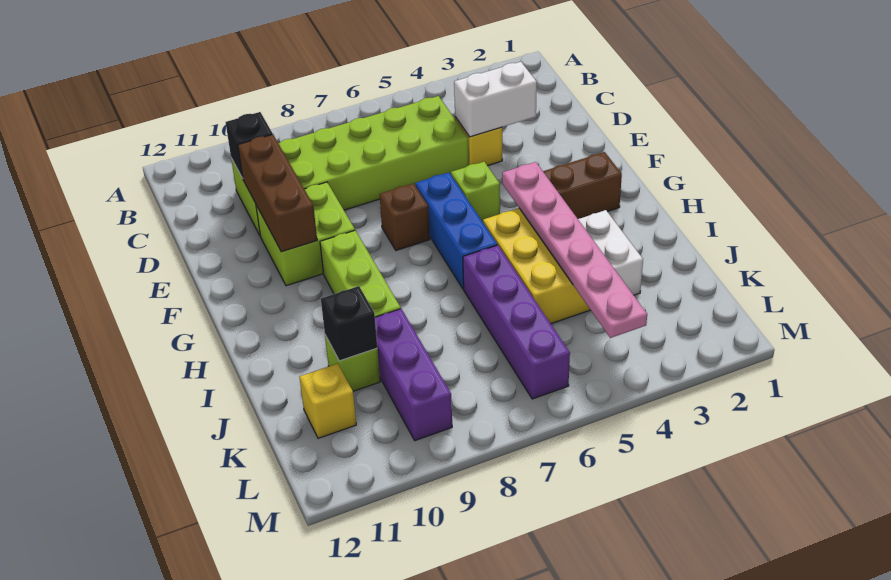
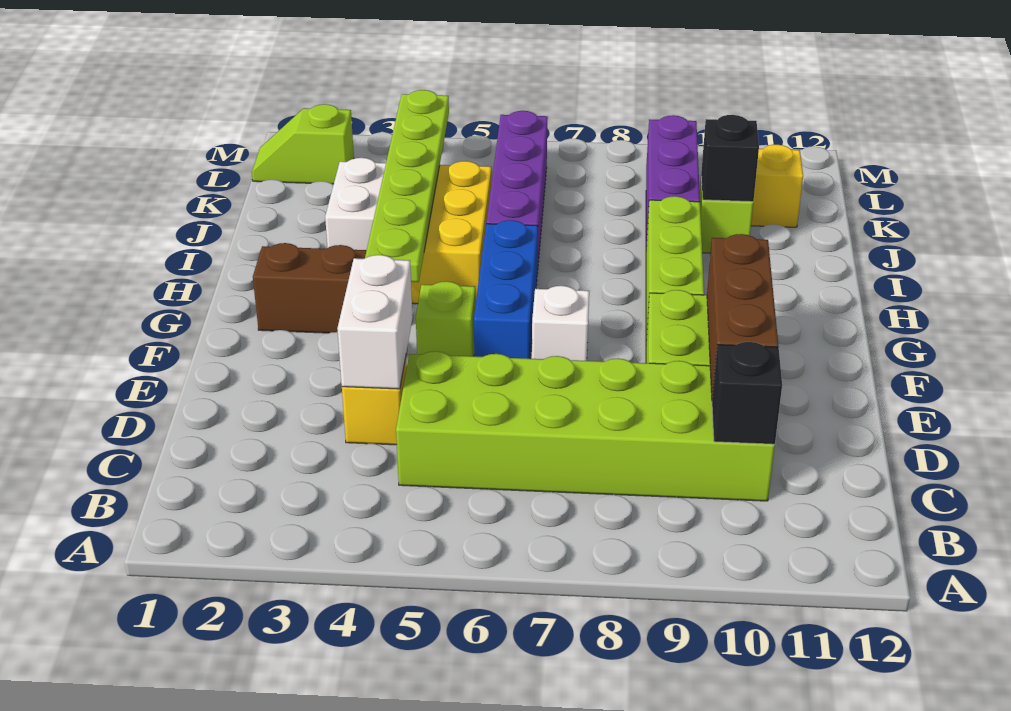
white brick D3:D4 level 2 -> white brick D4:E4 level 2
brown brick F7 level 1 -> white brick F7 level 1
pink plate G4:L4 level 2 -> lime plate G4:L4 level 2
none -> lime slope L1:L2 level 1 top 2

